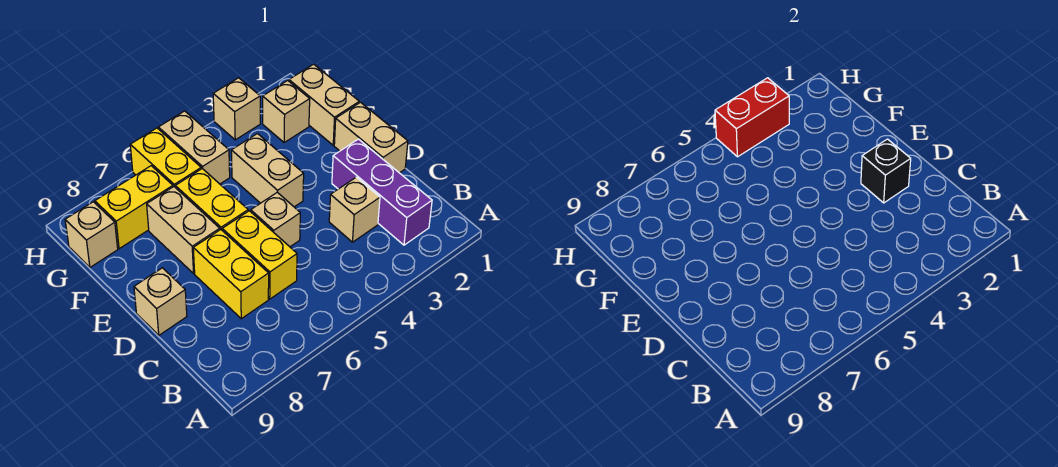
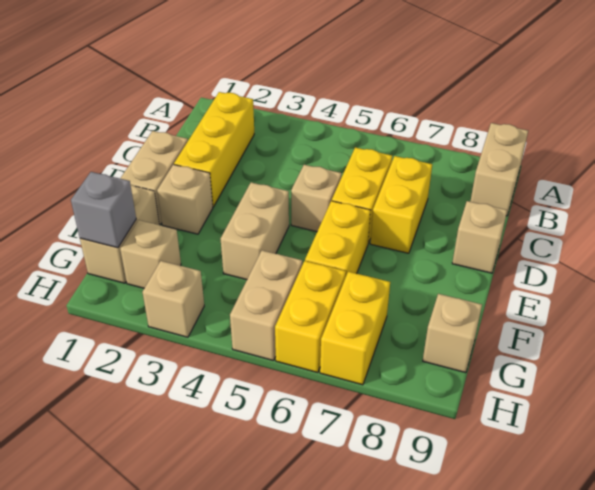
purple brick B2:D2 level 1 -> yellow brick B2:D2 level 1
tan brick C3 level 1 -> tan brick E2 level 1
black brick D2 level 2 -> none
tan brick E7:F7 level 1 -> tan brick A9:B9 level 1
none -> grey brick G1 level 2
yellow brick G7:G8 level 1 -> yellow brick G7:H7 level 1
red brick H3:H4 level 2 -> none

